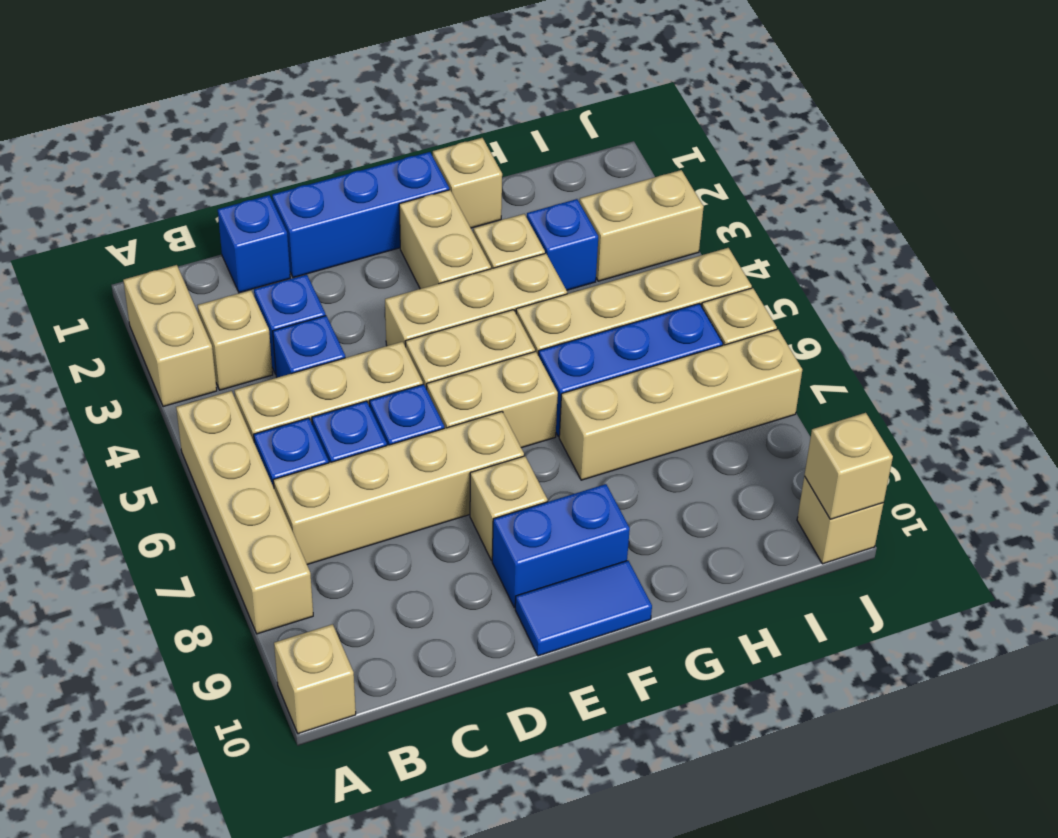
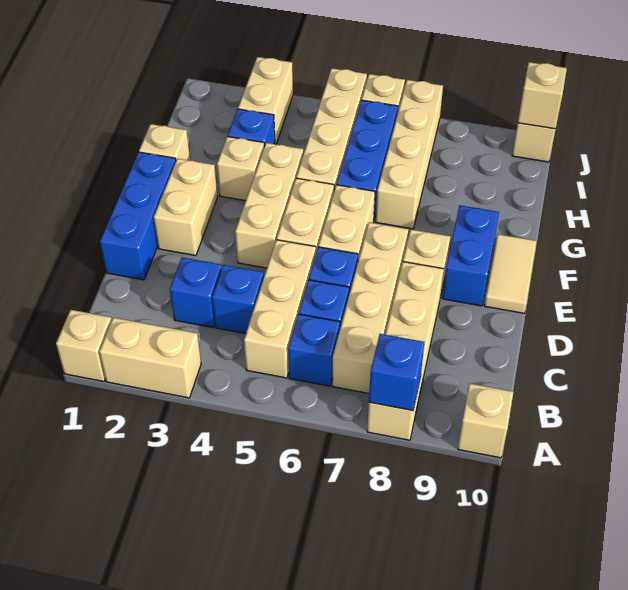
tan brick A5:A8 level 1 -> tan brick A8:D8 level 1
tan brick B3 level 1 -> tan brick A1 level 1
blue brick C1 level 1 -> blue brick A8 level 2
blue tile E10:F10 level 1 -> tan tile E10:F10 level 1
tan brick F2:F3 level 1 -> tan brick E2:F2 level 1

